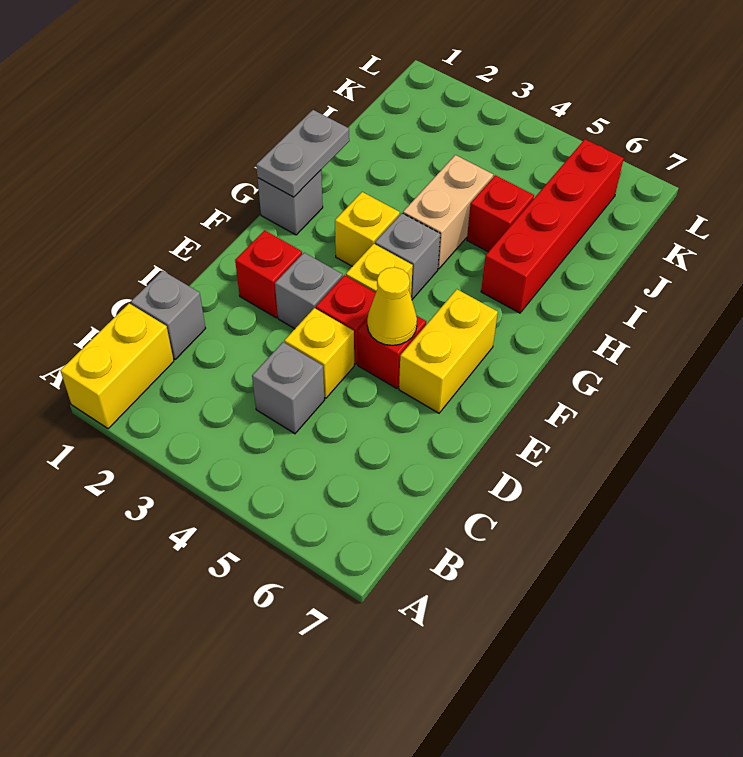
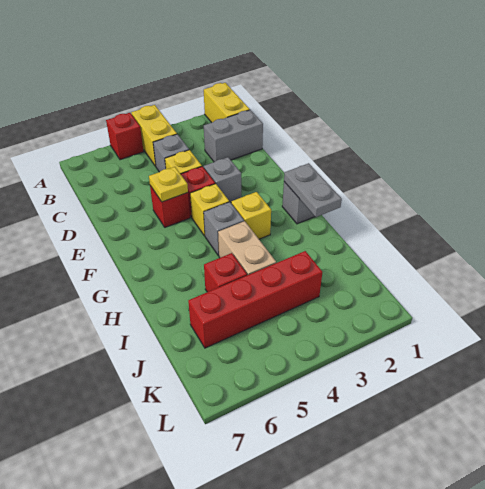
grey brick C1 level 1 -> grey brick C1:C2 level 1
red brick E2 level 1 -> red brick A5 level 1
yellow cone E5 level 2 -> yellow plate E5 level 2
yellow brick E6:F6 level 1 -> yellow brick A4:B4 level 1
red brick H6:K6 level 1 -> red brick J3:J6 level 1

